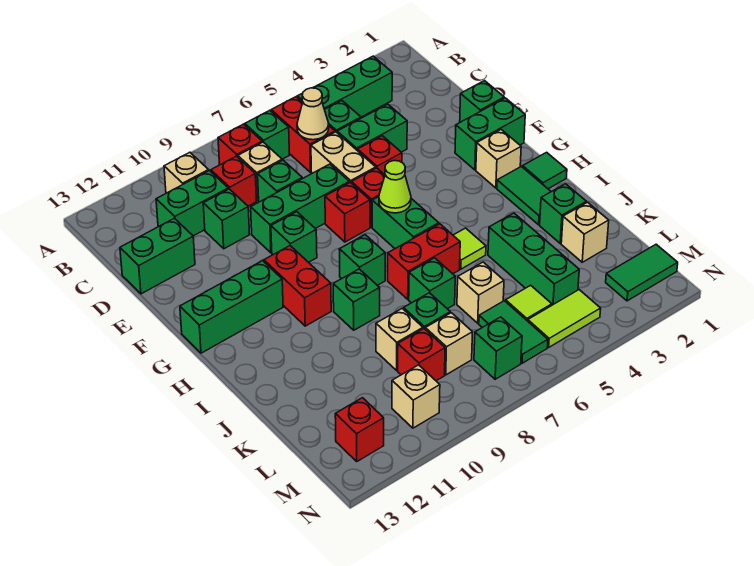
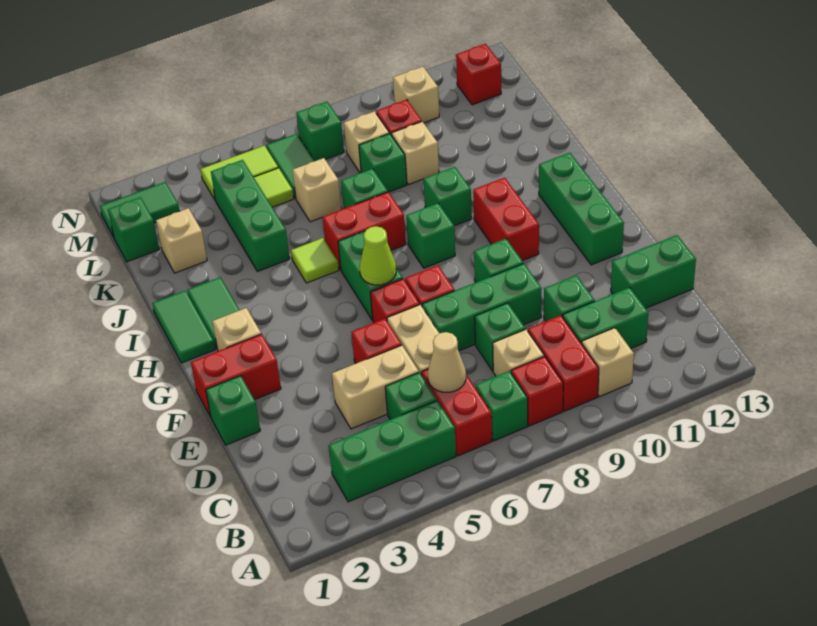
red brick C9 level 1 -> red brick B9:C9 level 1
green brick D4:D5 level 1 -> tan brick D4:D5 level 1
green brick F1:F2 level 1 -> red brick F1:F2 level 1
green brick G11:G13 level 1 -> green brick F12:H12 level 1
green tile H1 level 1 -> green tile H1:I1 level 1
green brick J2 level 1 -> green brick L1 level 1

